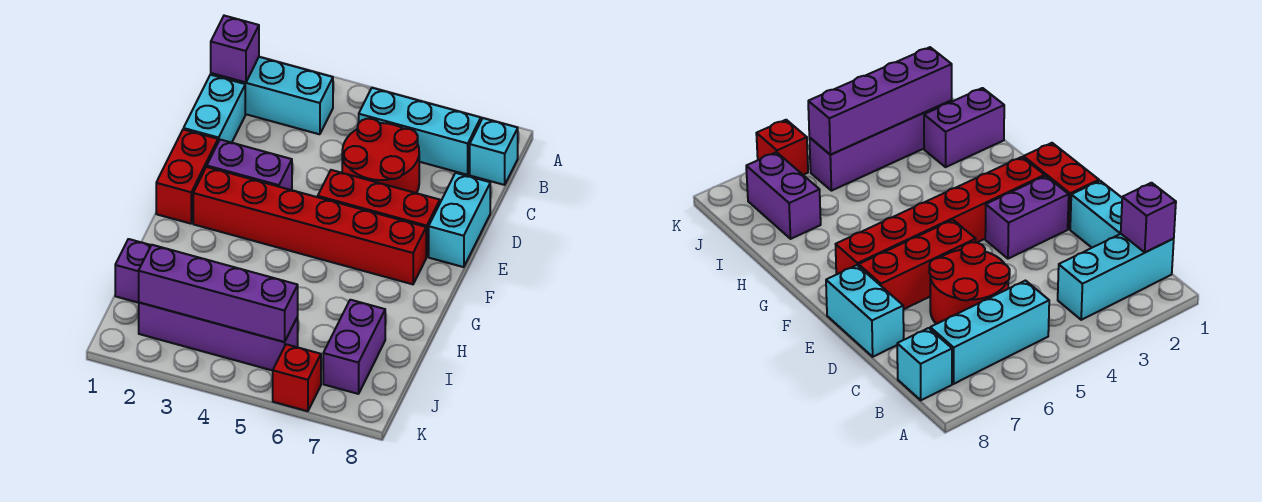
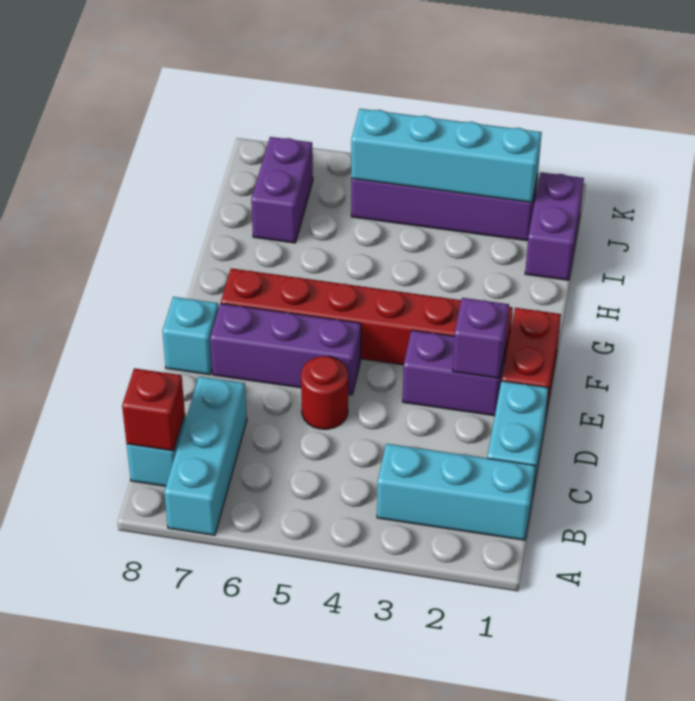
purple brick B1 level 2 -> purple brick E2 level 2
cyan brick B5:B7 level 1 -> cyan brick A7:C7 level 1
red round brick C5:D6 level 1 -> red round brick D5 level 1
cyan brick D8:E8 level 1 -> cyan brick E8 level 1
red brick E5:E7 level 1 -> purple brick E5:E7 level 1
purple brick I1:I2 level 1 -> purple brick I1:J1 level 1
purple brick J2:J5 level 2 -> cyan brick J2:J5 level 2
red brick K6 level 1 -> red brick B8 level 2

